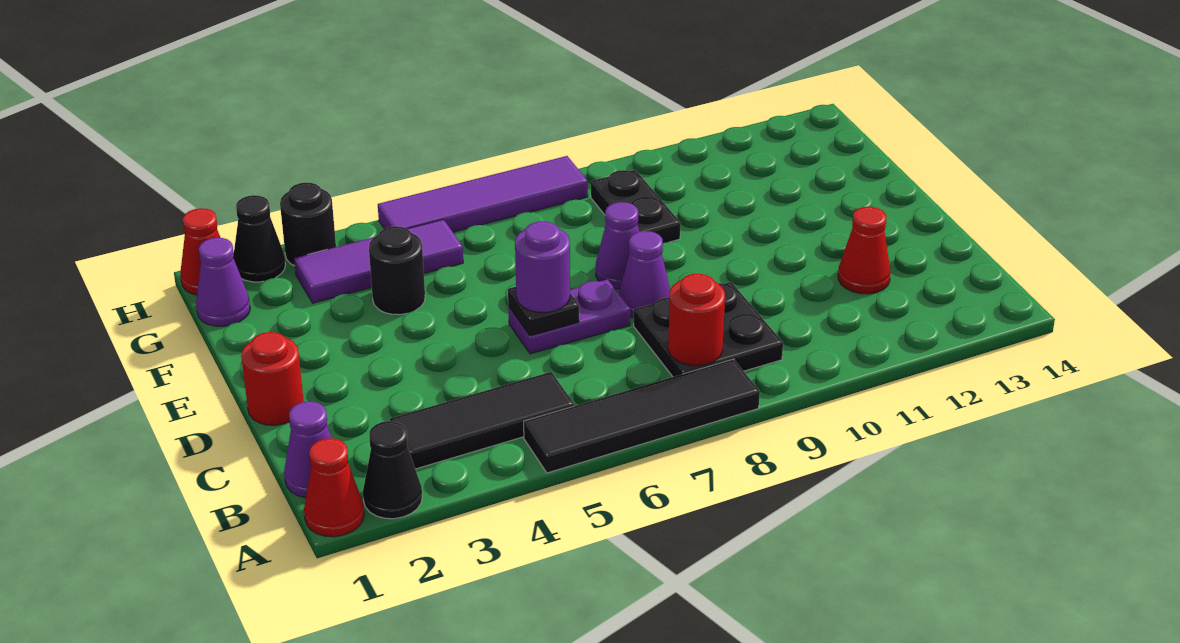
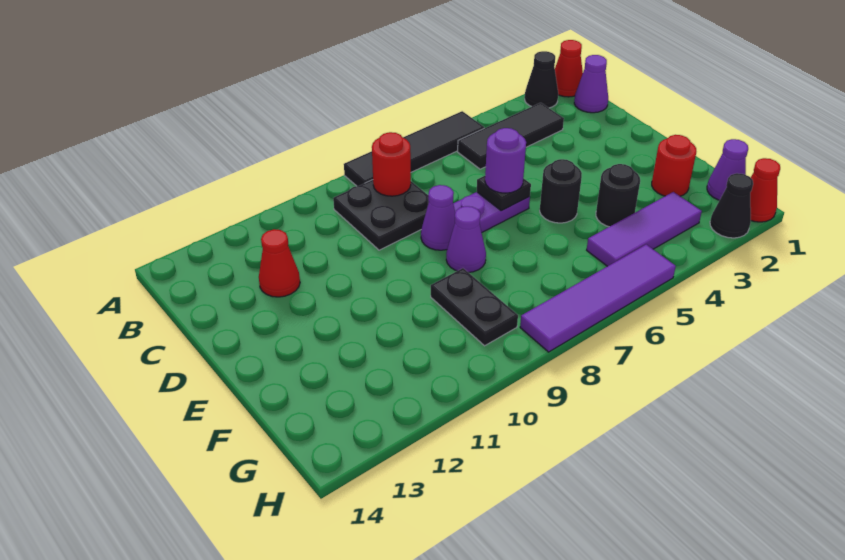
red round brick D1 level 1 -> red round brick F2 level 1
black round brick H3 level 1 -> black round brick E5 level 1

